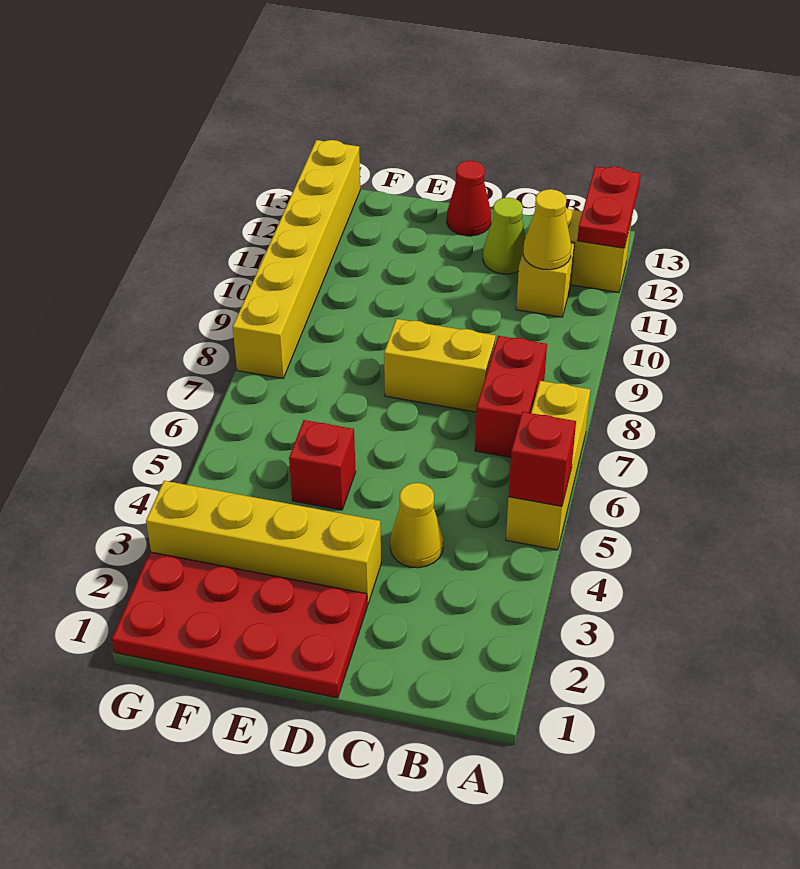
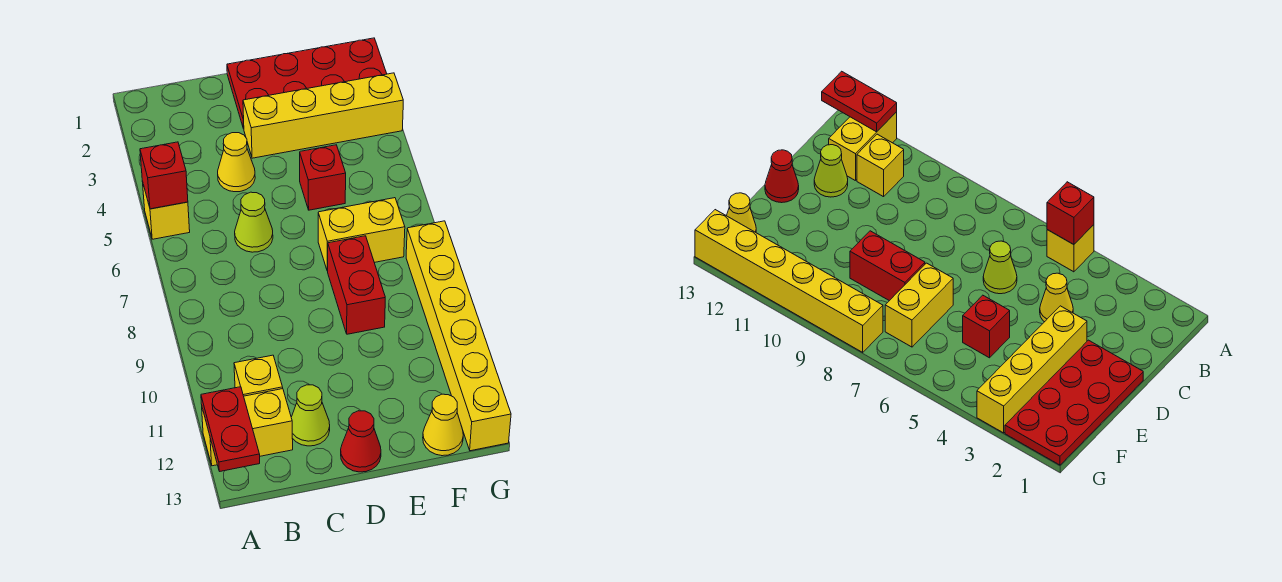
yellow brick A5:A7 level 1 -> yellow brick A5 level 1
red brick B7:B8 level 1 -> red brick E8:E9 level 1
yellow cone B11 level 2 -> yellow cone F13 level 1
none -> lime cone C6 level 1
yellow brick C8:D8 level 1 -> yellow brick E7:F7 level 1

